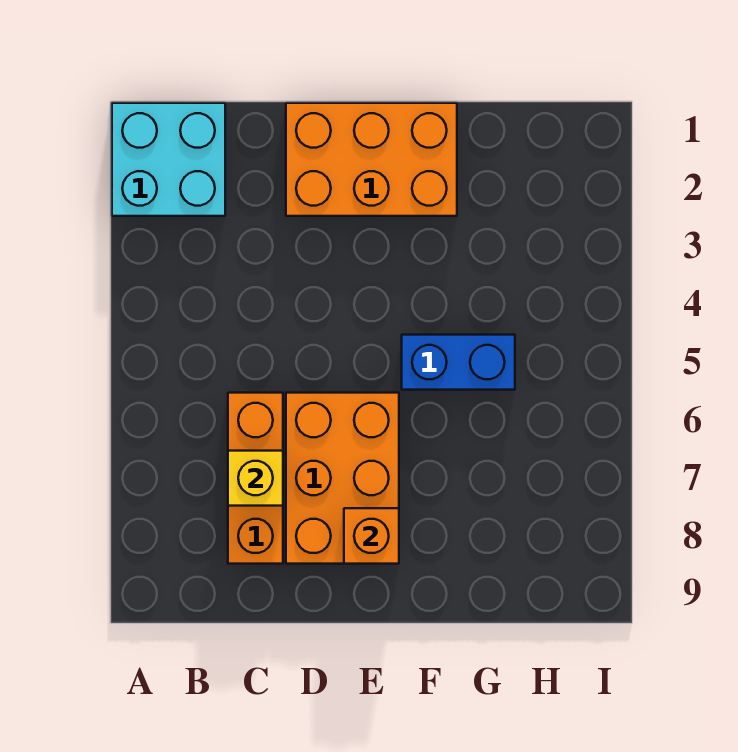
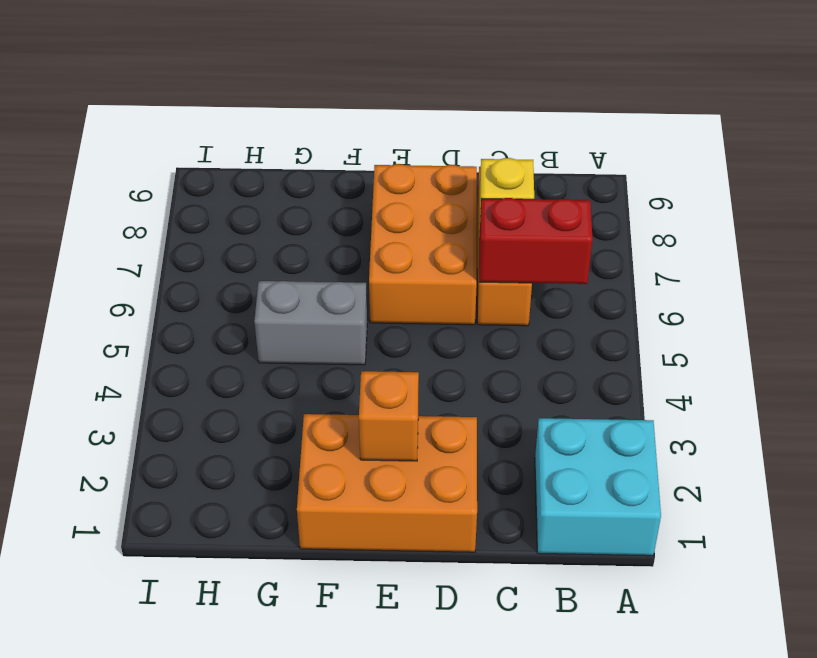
none -> red brick B6:C6 level 2
orange brick E8 level 2 -> orange brick E2 level 2
blue brick F5:G5 level 1 -> grey brick F5:G5 level 1

